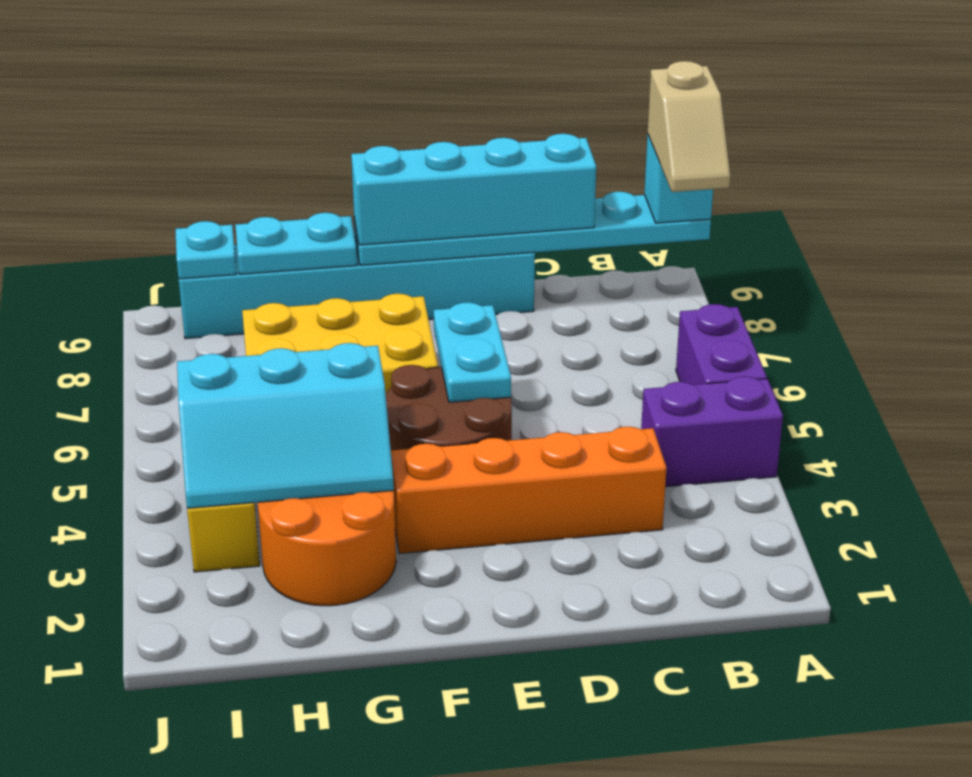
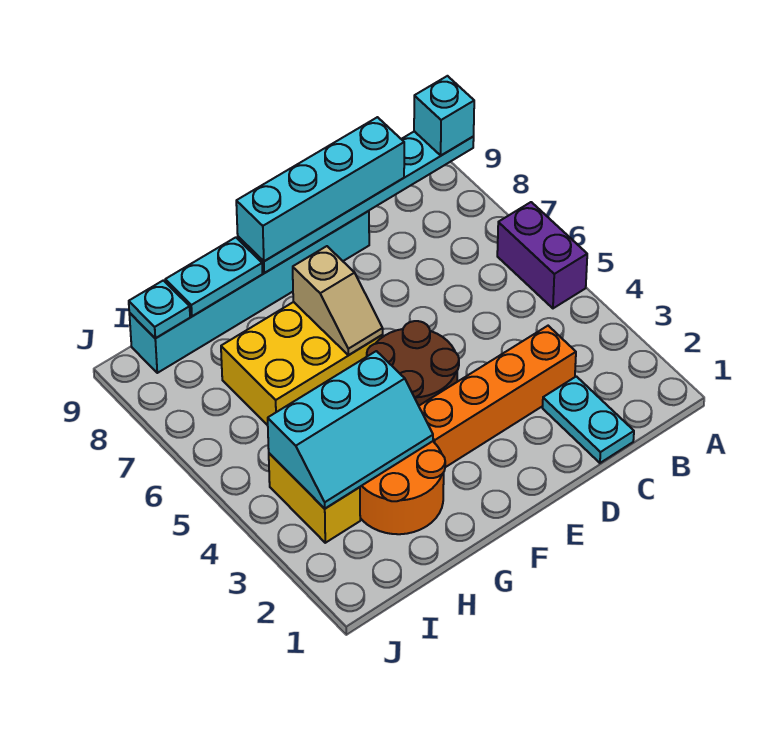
purple brick A4:B4 level 1 -> none
tan slope A8:A9 level 4 top 9 -> tan slope F6:F7 level 2 top 7
cyan plate E5:E6 level 2 -> cyan plate C1:C2 level 1

